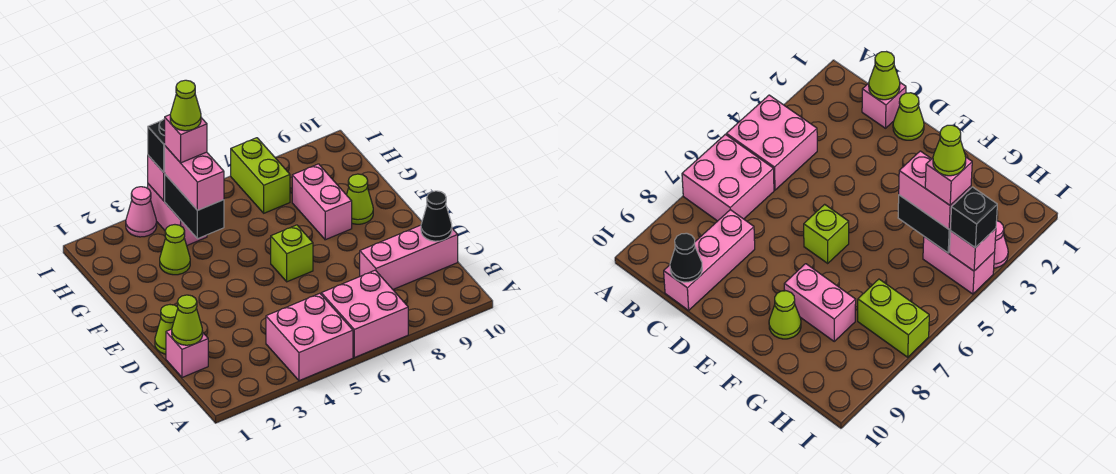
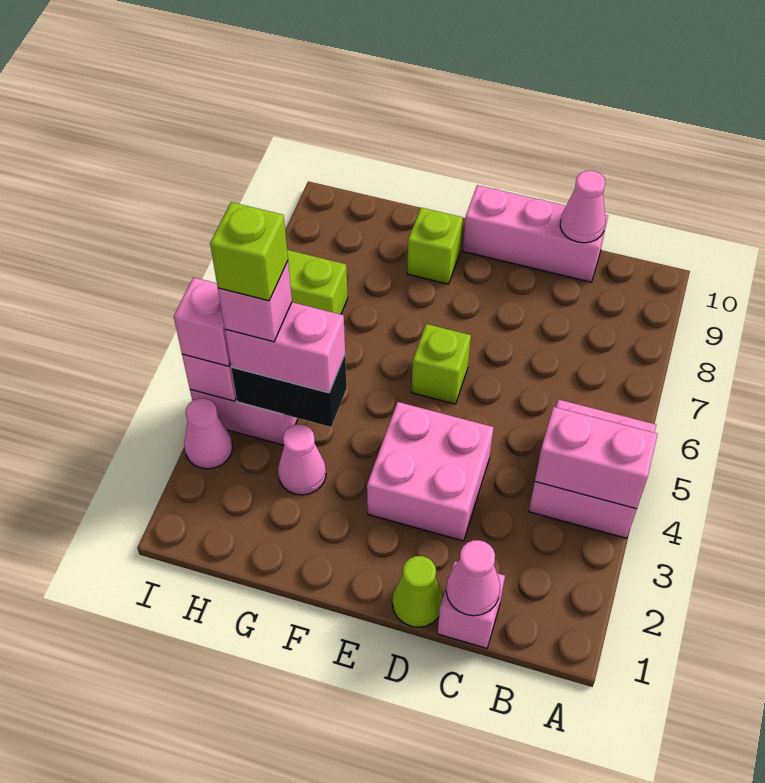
pink brick A6:B7 level 1 -> pink brick D3:E4 level 1
lime cone C1 level 2 -> pink cone C1 level 2
pink brick C8:C10 level 1 -> pink brick C10:E10 level 1
black cone C10 level 2 -> pink cone C10 level 2
pink brick F8:G8 level 1 -> pink brick A4:B4 level 2
lime cone F9 level 1 -> lime brick F9 level 1
lime cone G3 level 1 -> pink cone G3 level 1
lime cone H4 level 5 -> lime brick H4 level 5
black brick I4 level 3 -> pink brick I4 level 3

